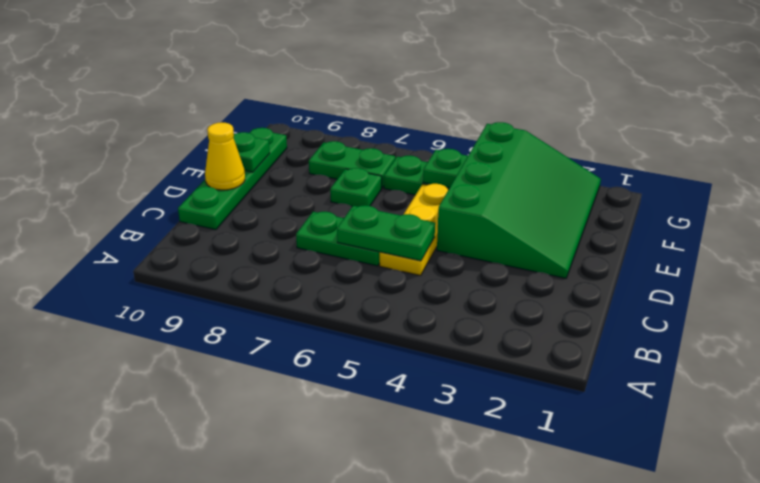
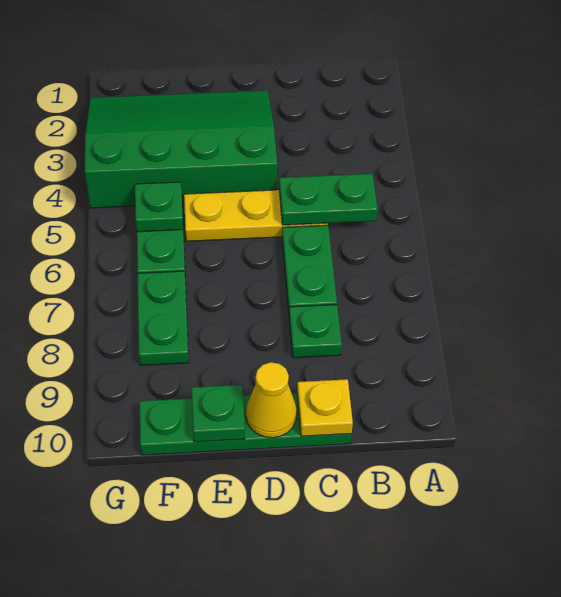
green plate C5:C6 level 2 -> green plate B5:C5 level 2
none -> yellow plate C10 level 2
green plate E7 level 1 -> green plate C8 level 1

